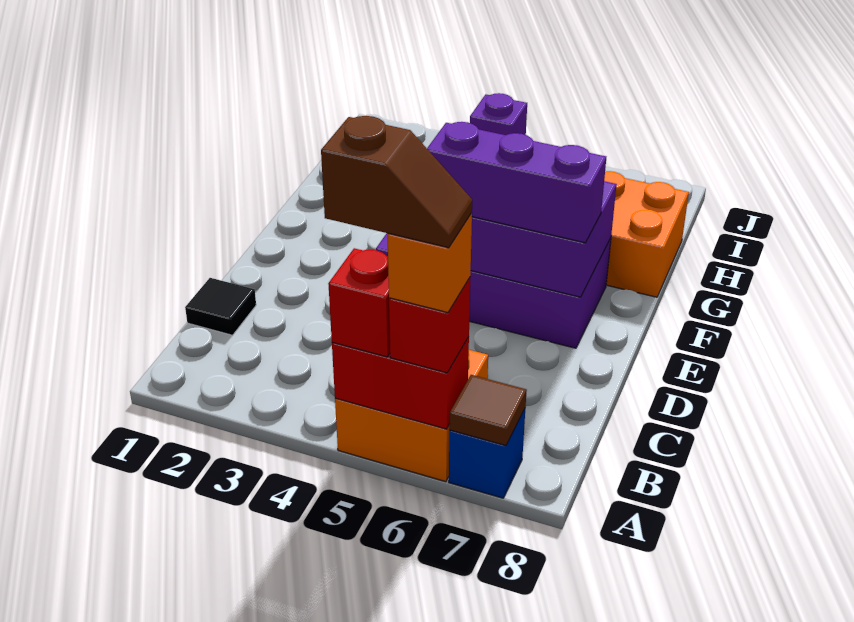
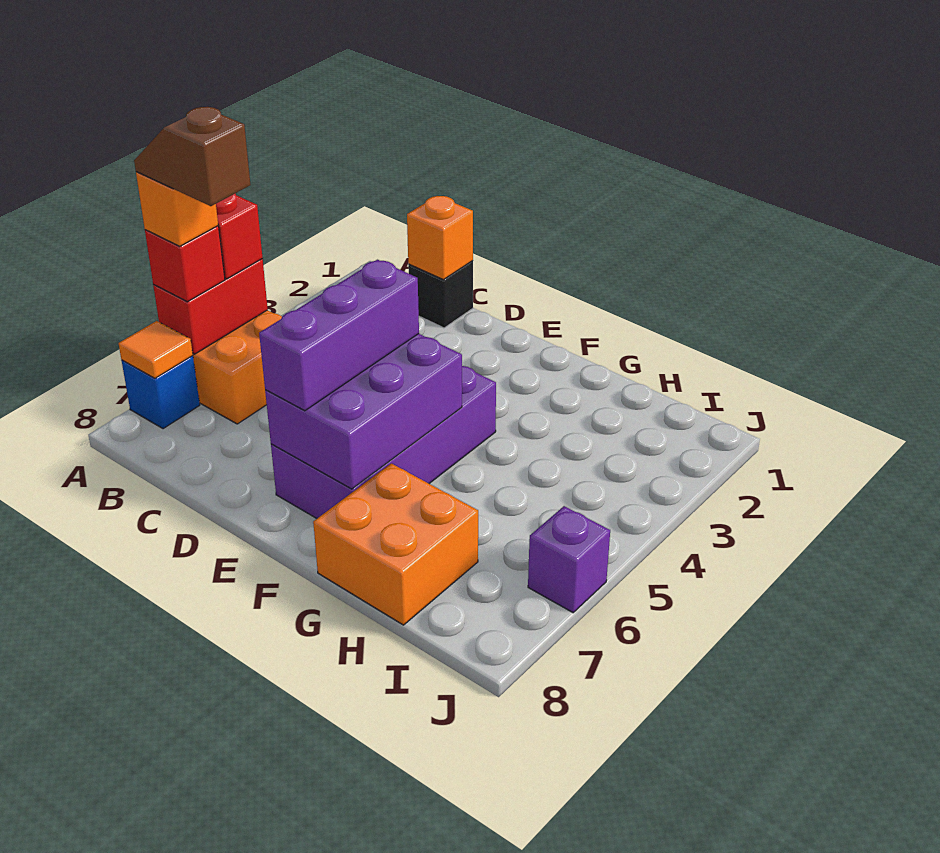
brown slope A5:A6 level 5 top 5 -> brown slope A6:B6 level 5 top B
brown tile A7 level 2 -> orange tile A7 level 2
black tile C1 level 1 -> black brick C1 level 1
none -> orange brick C1 level 2
purple brick J4 level 1 -> purple brick J6 level 1

